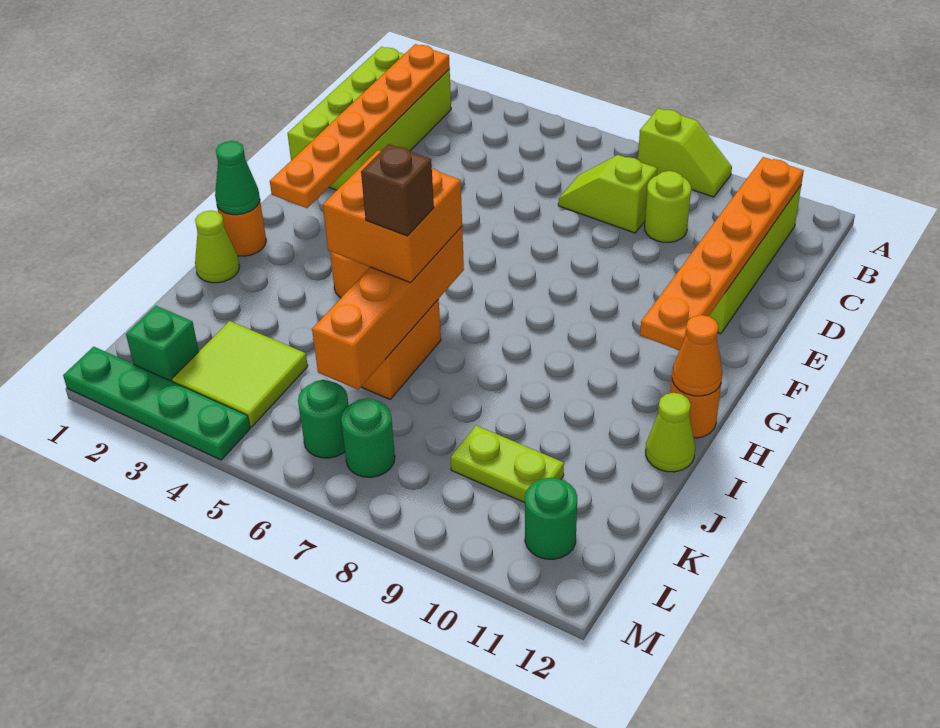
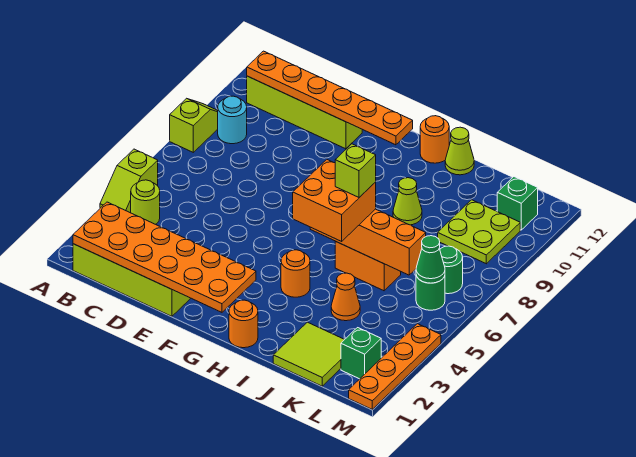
orange plate B2:G2 level 2 -> orange plate B1:G2 level 2
none -> cyan round brick B9 level 1
lime slope C7:C8 level 1 top 8 -> lime slope A4:A5 level 1 top 5
lime round brick C9 level 1 -> lime round brick B4 level 1
green cone H1 level 2 -> green cone L6 level 2
orange cone H12 level 2 -> orange cone J4 level 1
lime cone I1 level 1 -> lime cone I9 level 1
brown brick I6 level 4 -> lime brick I6 level 4
lime tile K3:L4 level 1 -> lime tile J1:K2 level 1
lime plate K9:K10 level 1 -> lime plate K9:L10 level 1
green round brick L11 level 1 -> green brick L11 level 1
green plate M1:M4 level 1 -> orange plate M1:M4 level 1

